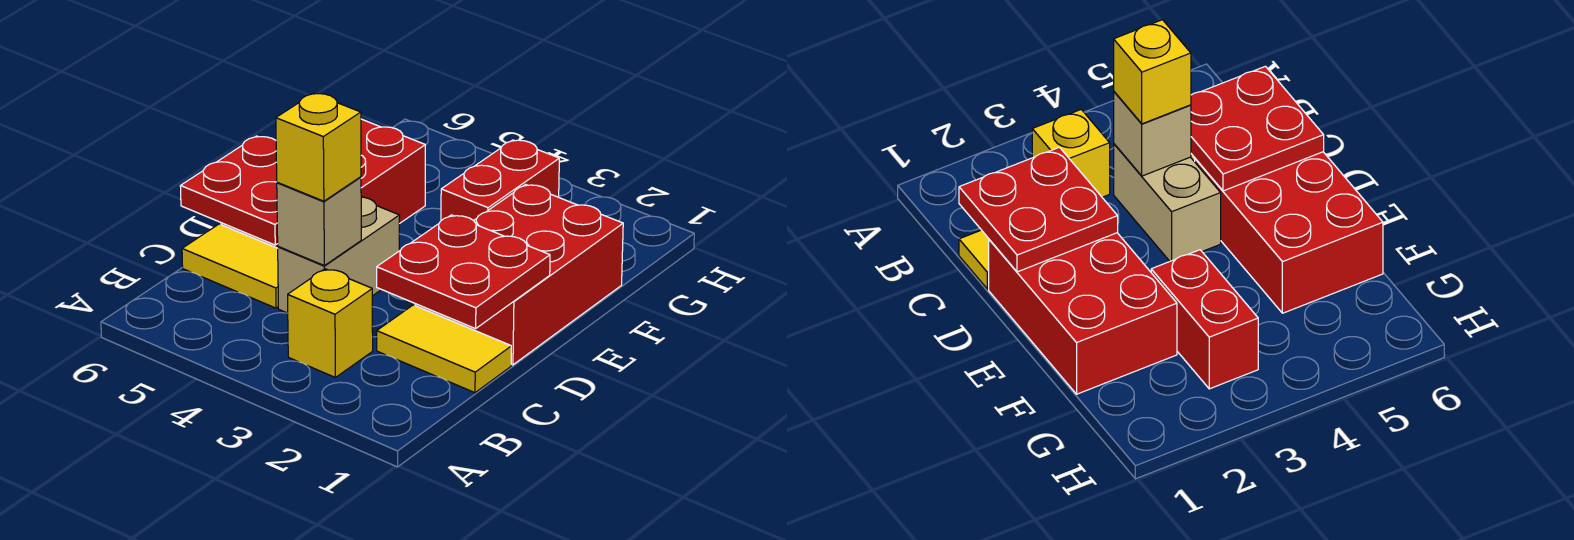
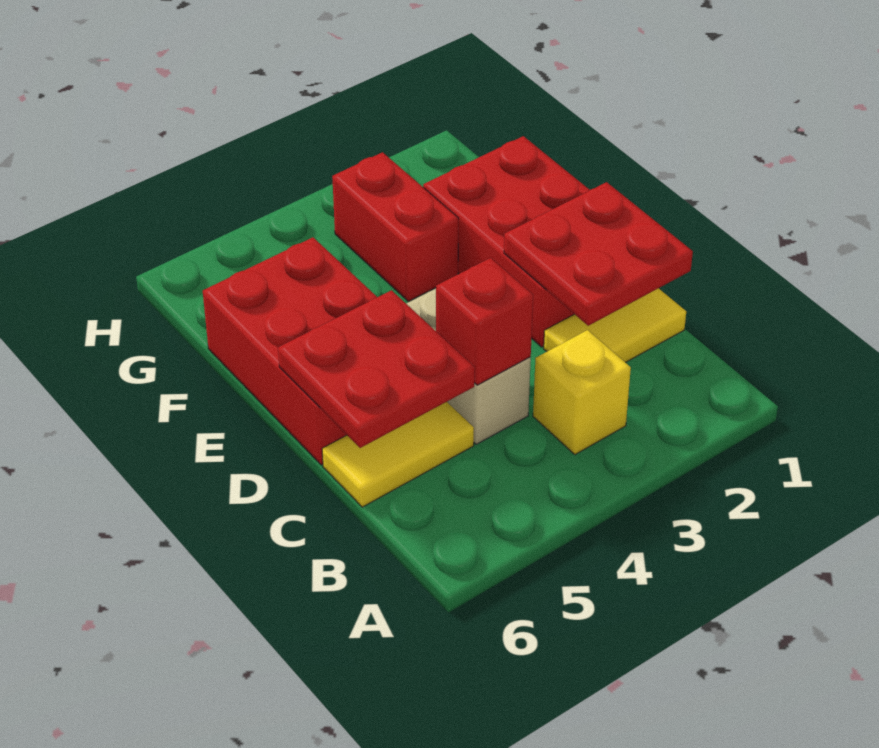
tan brick C4 level 2 -> red brick C4 level 2
yellow brick C4 level 3 -> none

